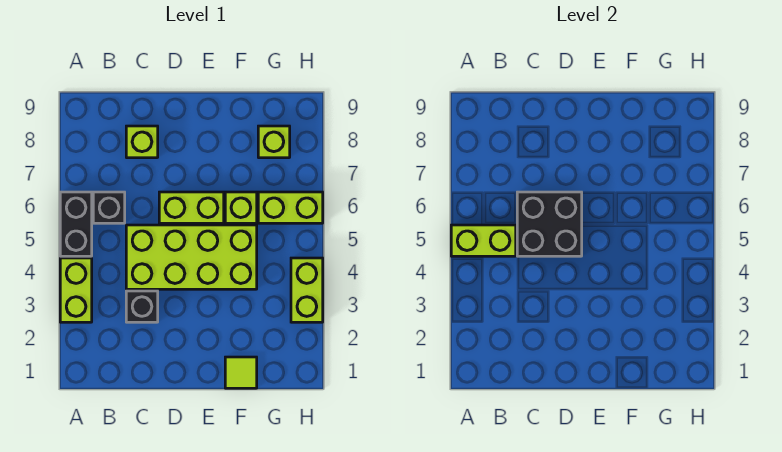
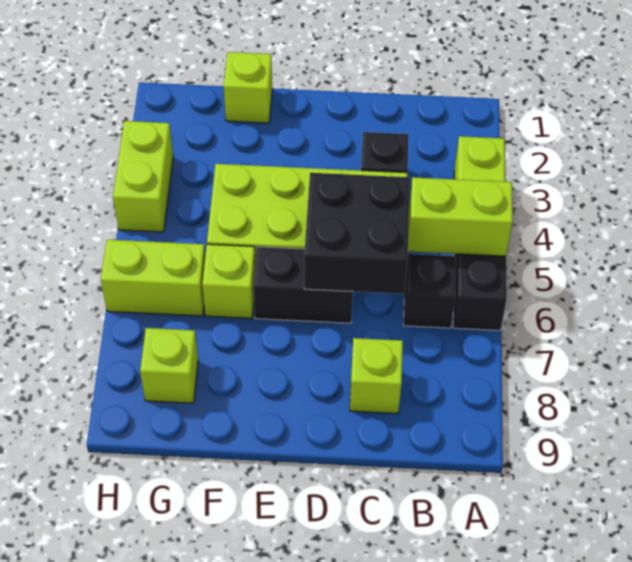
lime brick D6:E6 level 1 -> black brick D6:E6 level 1
lime tile F1 level 1 -> lime brick F1 level 1

